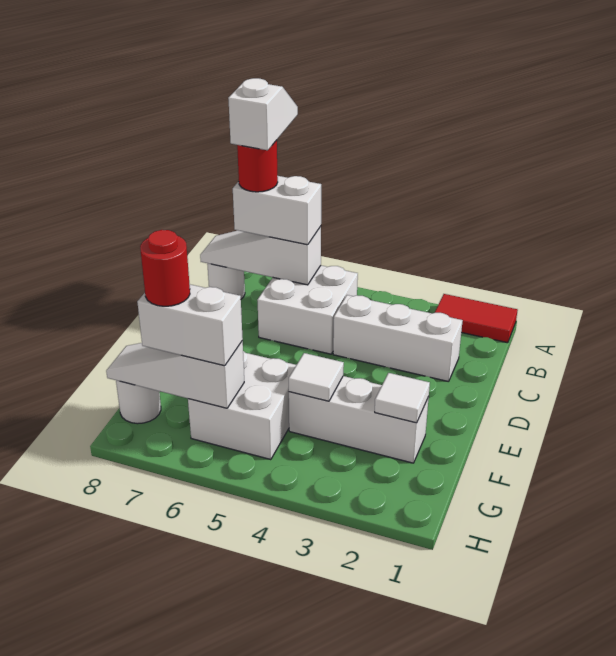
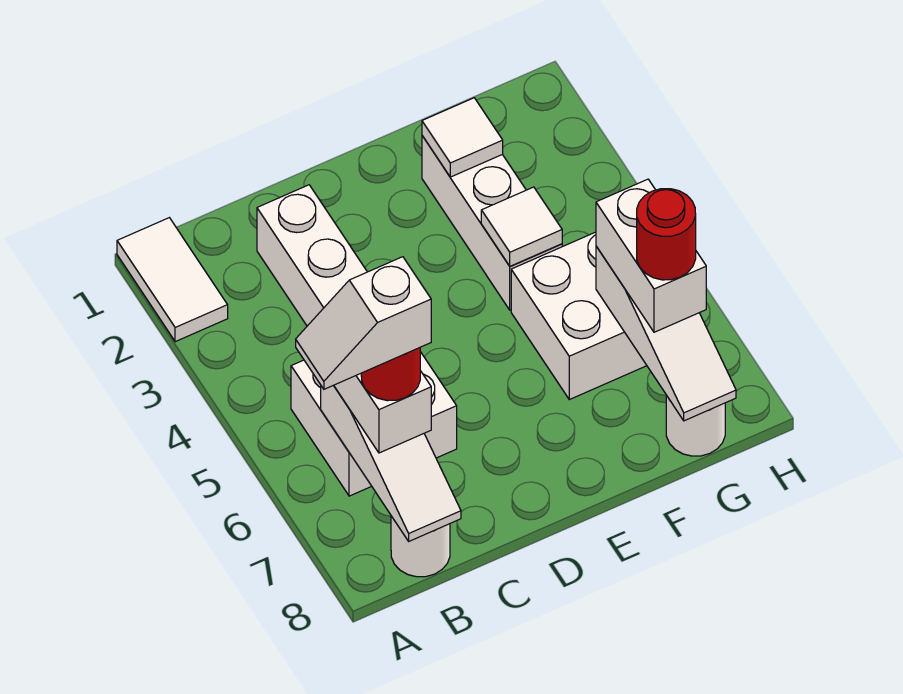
red tile A1:A2 level 1 -> white tile A1:A2 level 1

